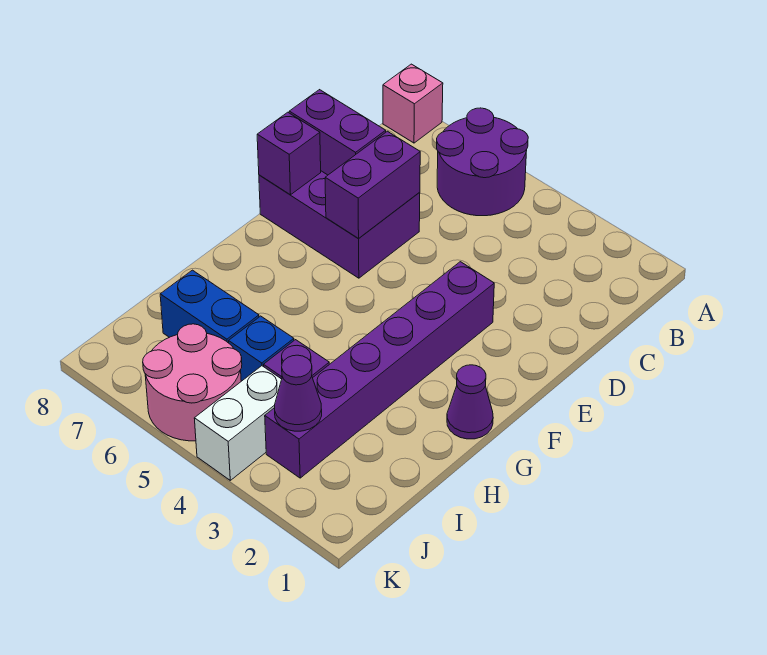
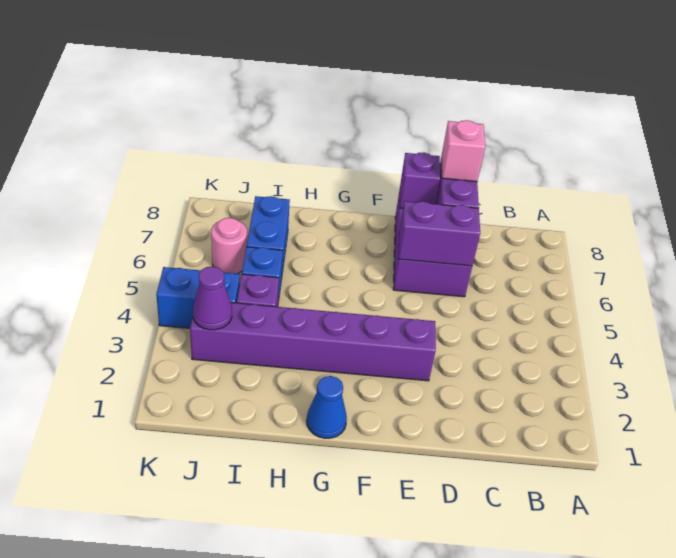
purple round brick A5:B6 level 1 -> none
pink brick A8 level 1 -> pink brick D8 level 3
purple cone G1 level 1 -> blue cone G1 level 1
white brick J4:K4 level 1 -> blue brick J4:K4 level 1
pink round brick J5:K6 level 1 -> pink round brick J6 level 1

